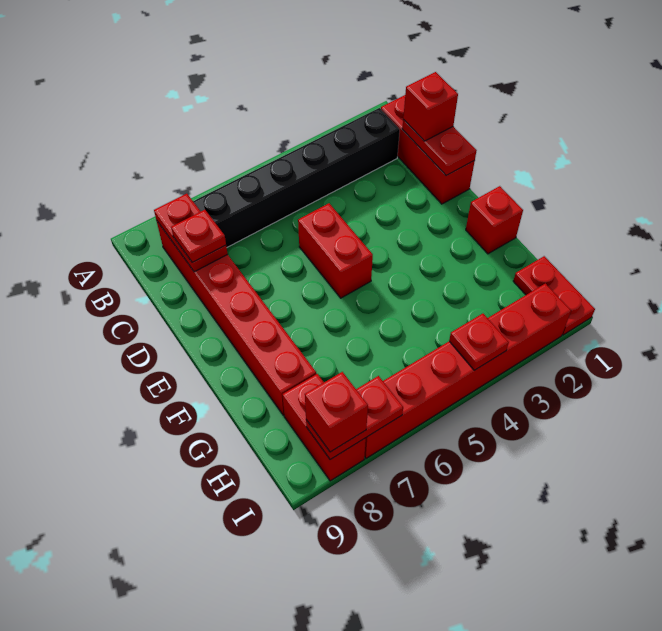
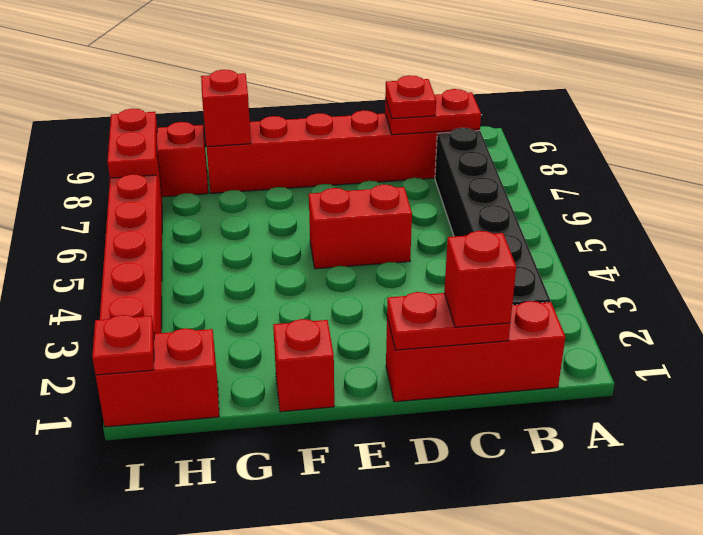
red plate H1:I1 level 1 -> red brick H1:I1 level 1
red plate I4 level 2 -> red plate I1 level 2
red brick I8 level 3 -> red brick G8 level 2

